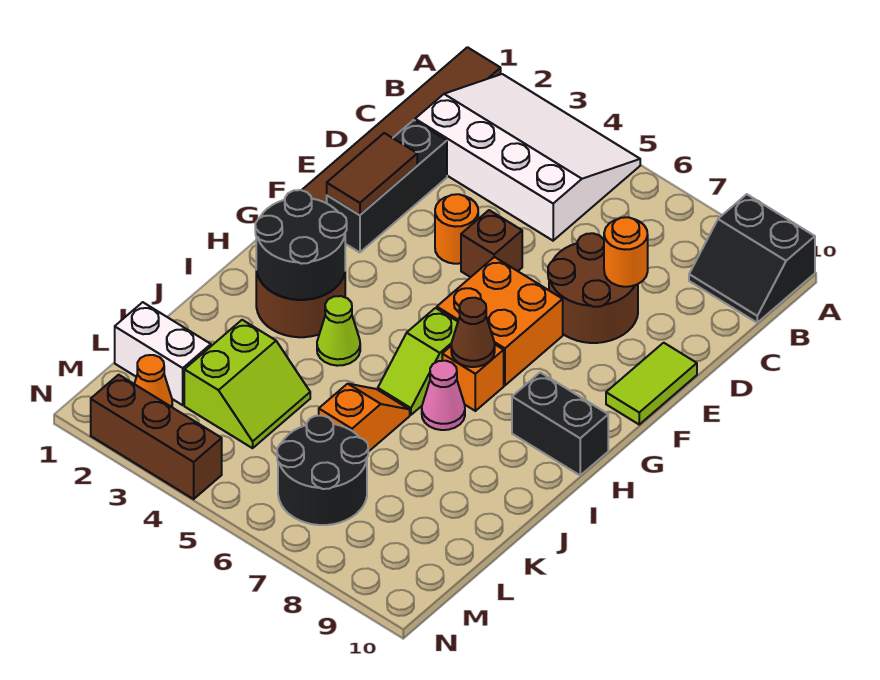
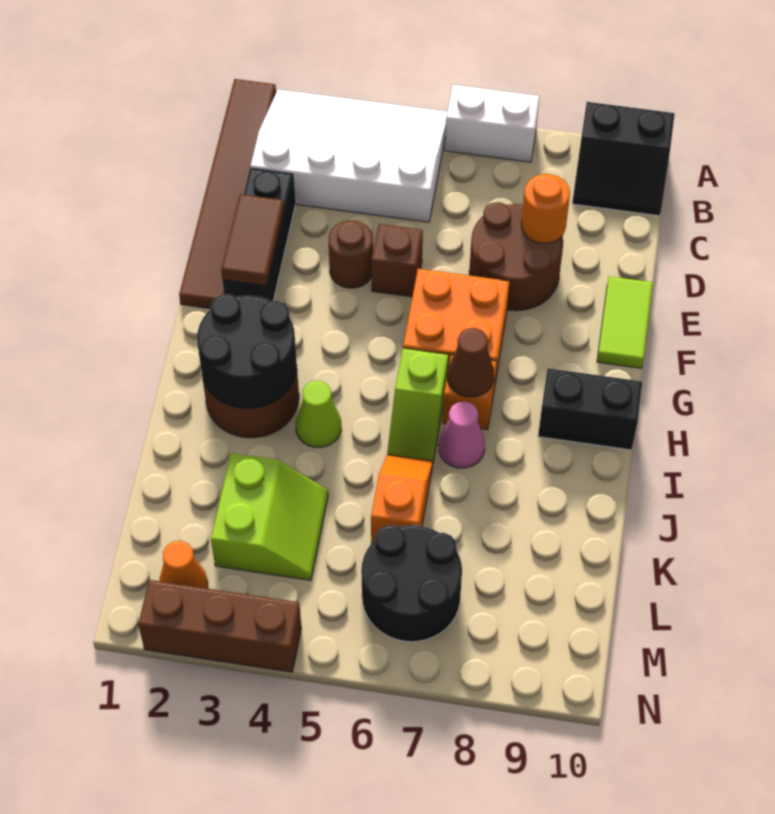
orange round brick E4 level 1 -> brown round brick E4 level 1
white brick L1:L2 level 1 -> white brick A6:A7 level 1

